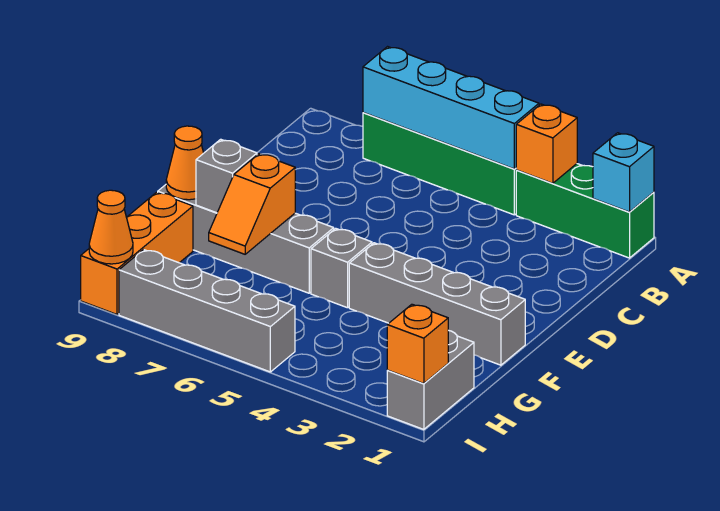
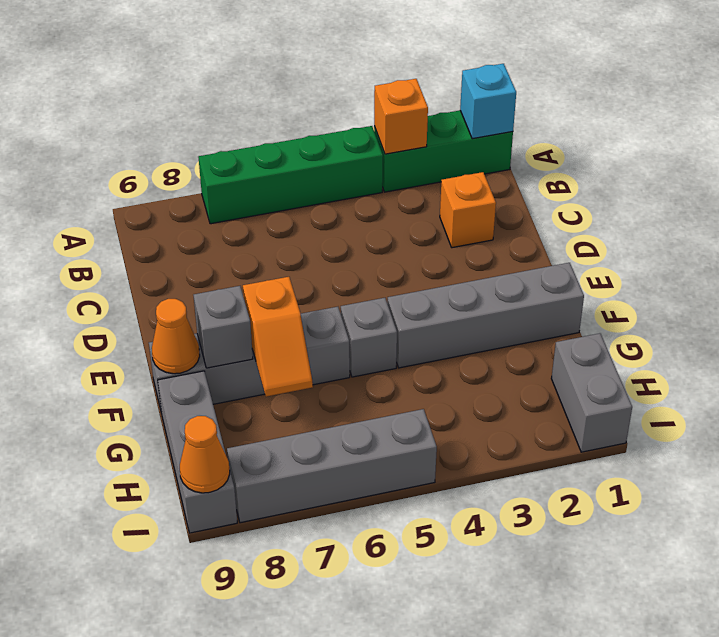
cyan brick A4:A7 level 2 -> none
orange brick G9:I9 level 1 -> grey brick G9:I9 level 1
orange brick I1 level 2 -> orange brick C2 level 1

